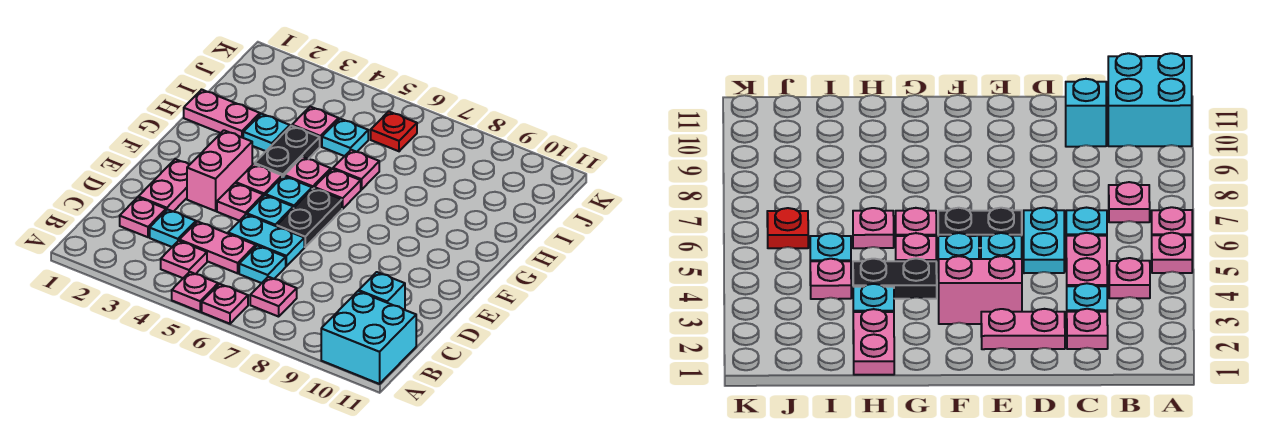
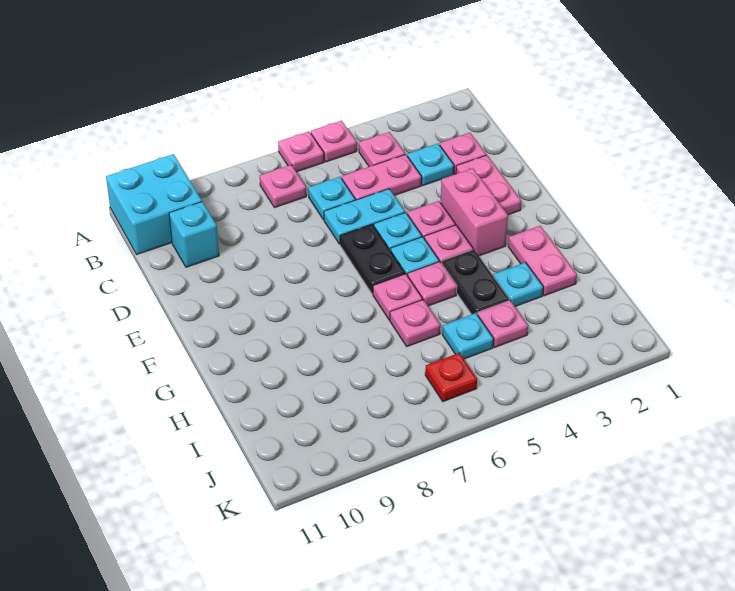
pink plate H1:H2 level 1 -> pink plate G2:H2 level 1

